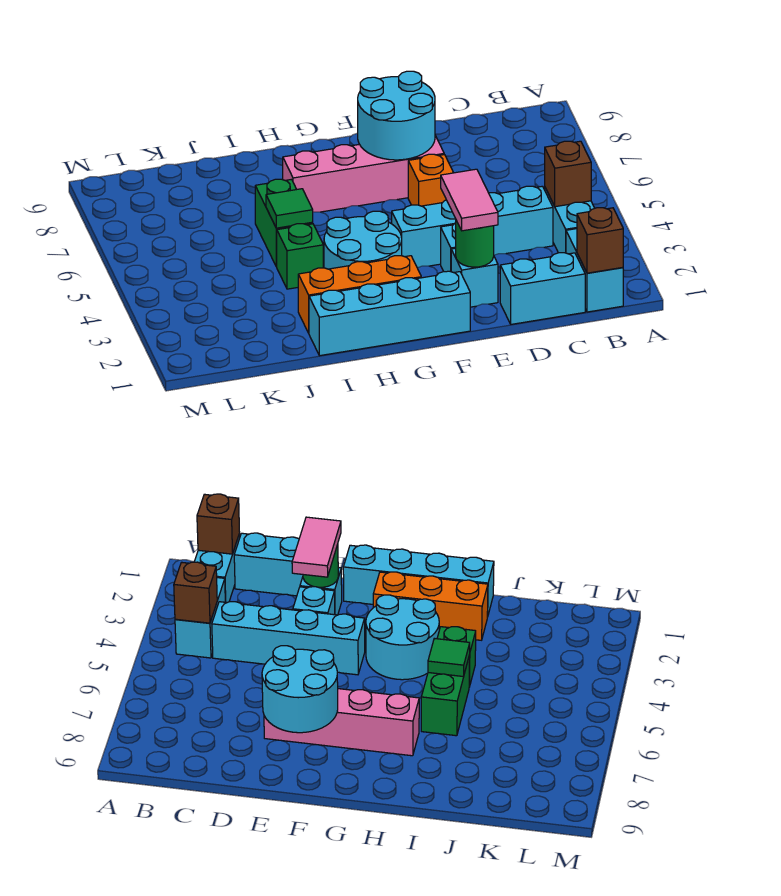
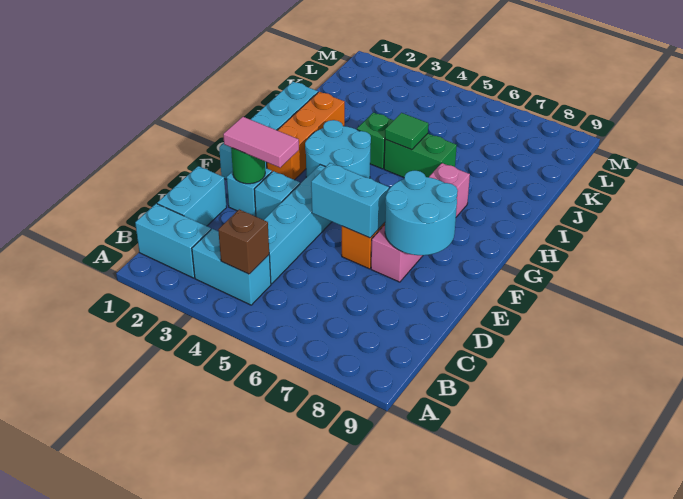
brown brick B1 level 2 -> none
none -> cyan brick E5:E6 level 2

